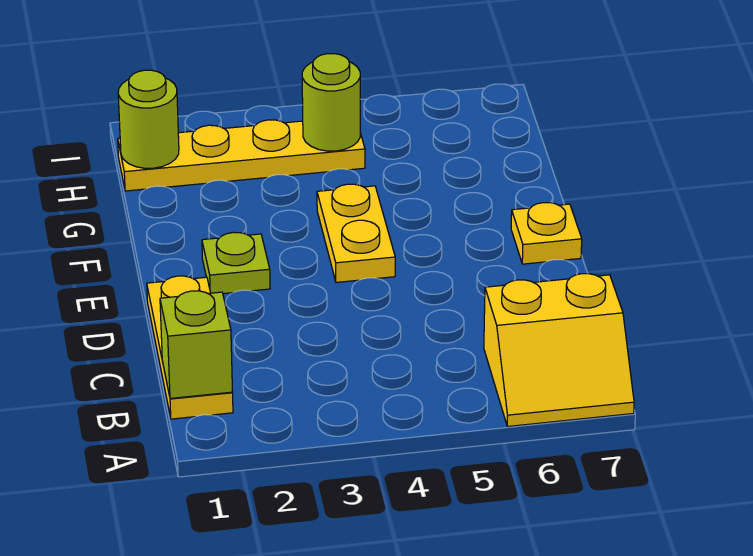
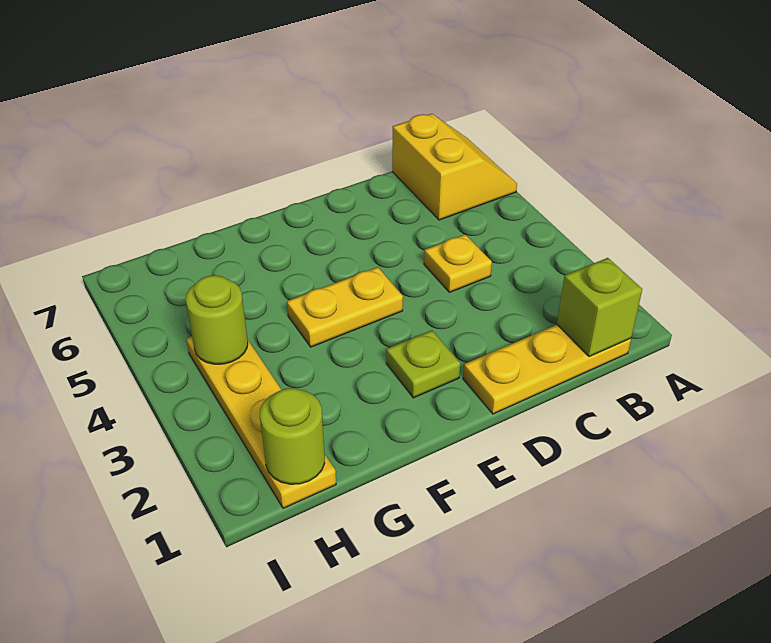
yellow plate E7 level 1 -> yellow plate C4 level 1

